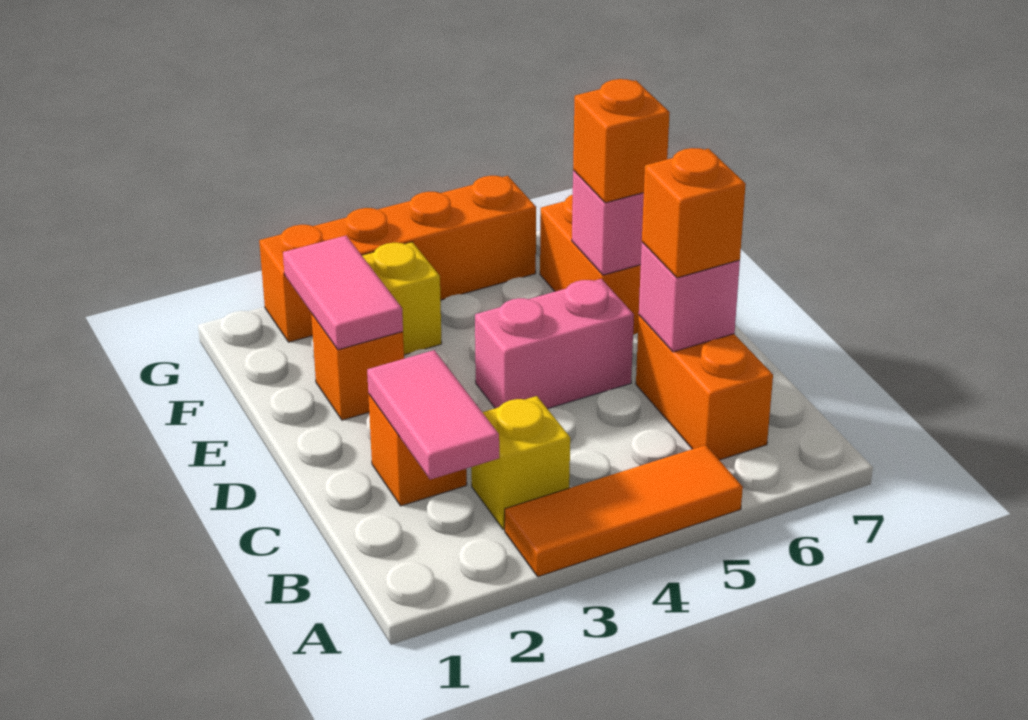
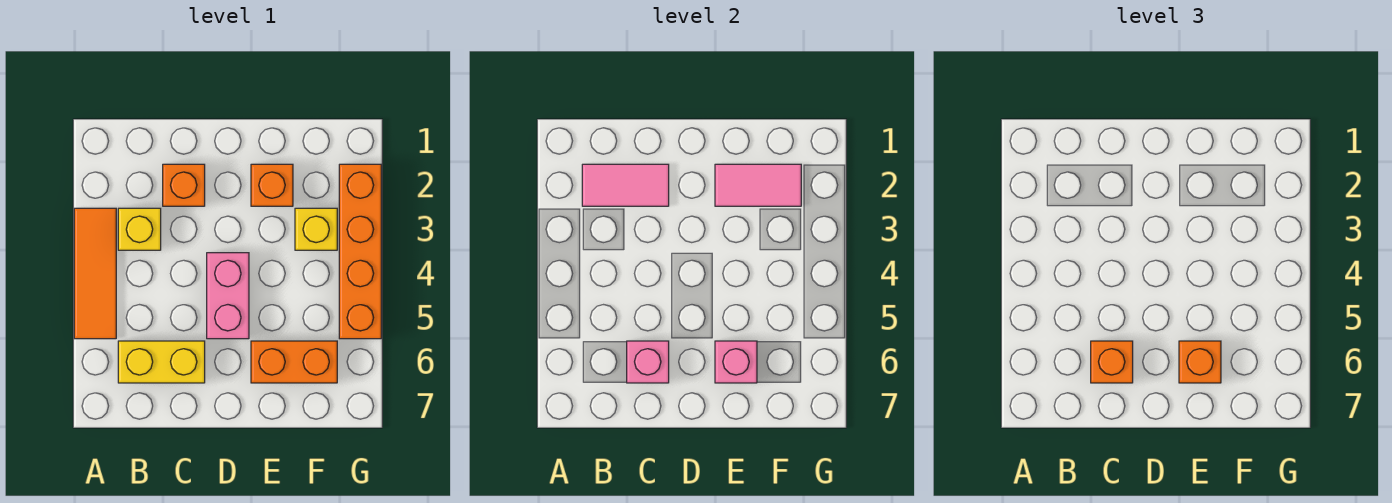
orange brick B6:C6 level 1 -> yellow brick B6:C6 level 1

